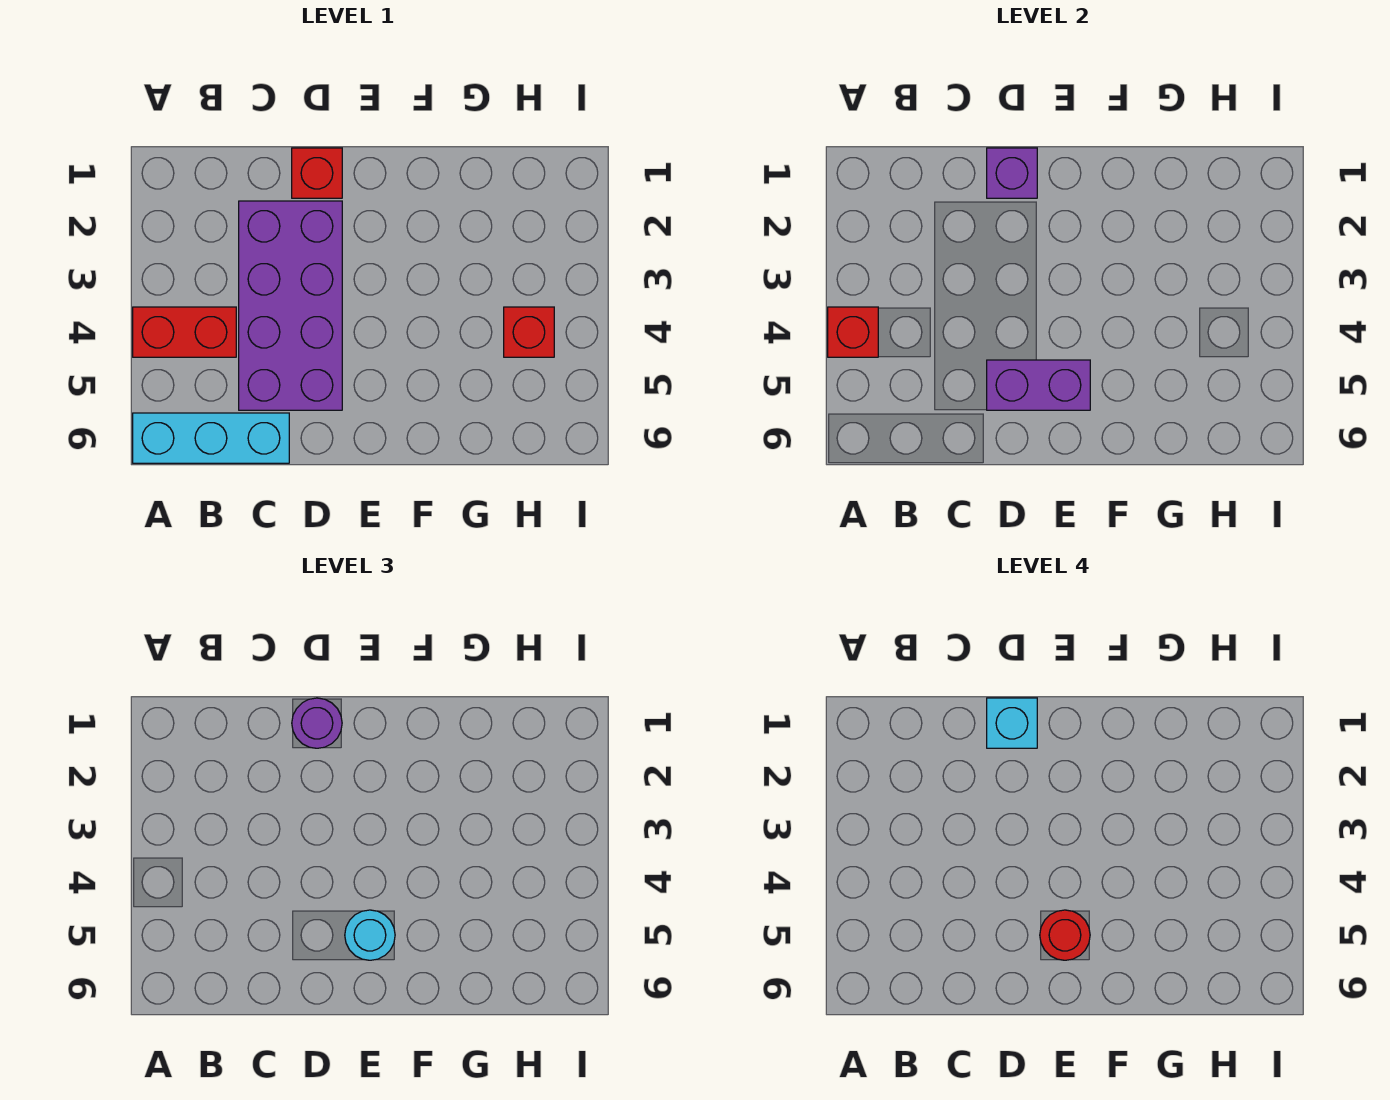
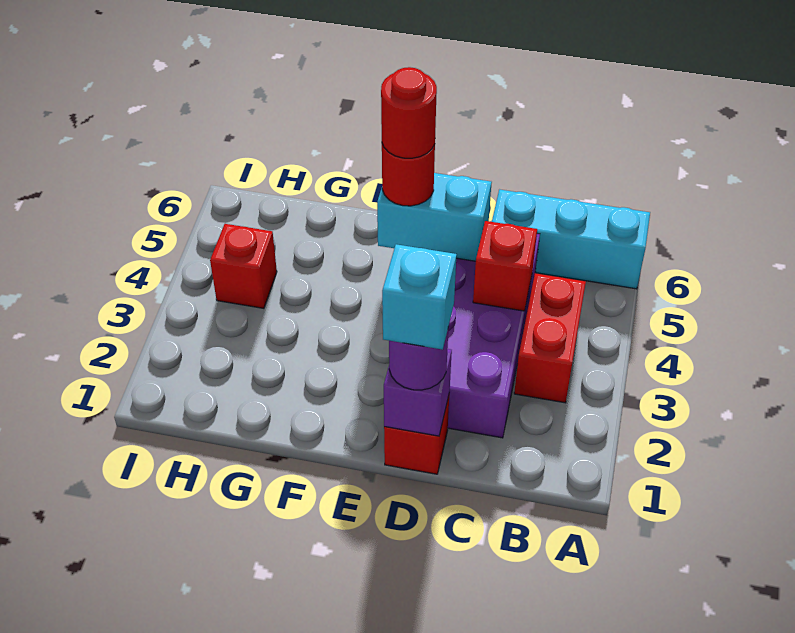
red brick A4:B4 level 1 -> red brick B3:B4 level 1
red brick A4 level 2 -> red brick C4 level 2
purple brick D5:E5 level 2 -> cyan brick D5:E5 level 2
cyan round brick E5 level 3 -> red round brick E5 level 3

